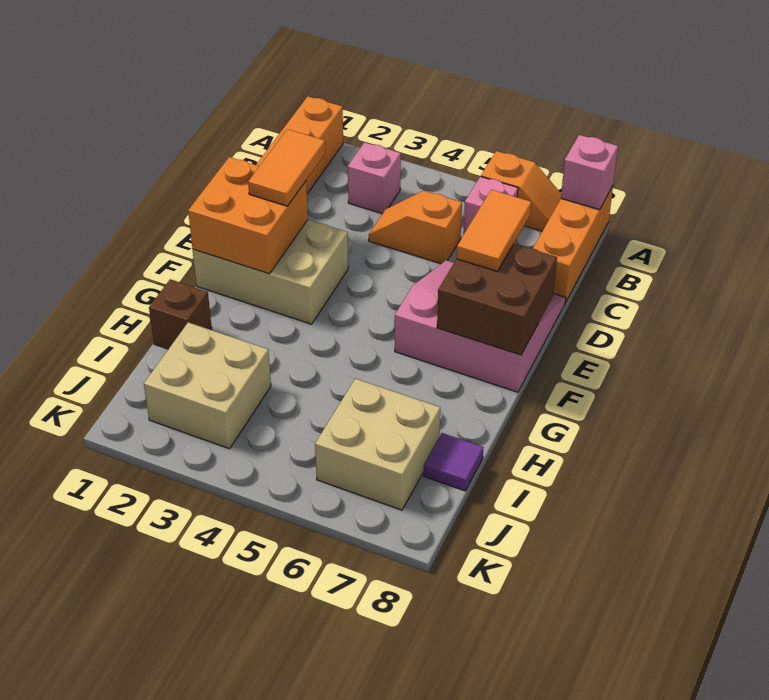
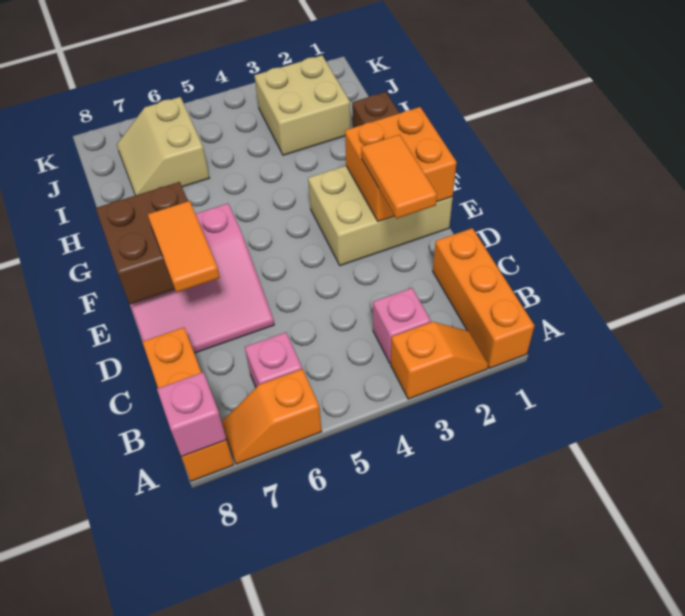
orange slope C4:C5 level 1 top 5 -> orange slope A2:A3 level 1 top 3
tan brick I6:J7 level 1 -> tan slope I6:J7 level 1 top 6
purple tile I8 level 1 -> none

